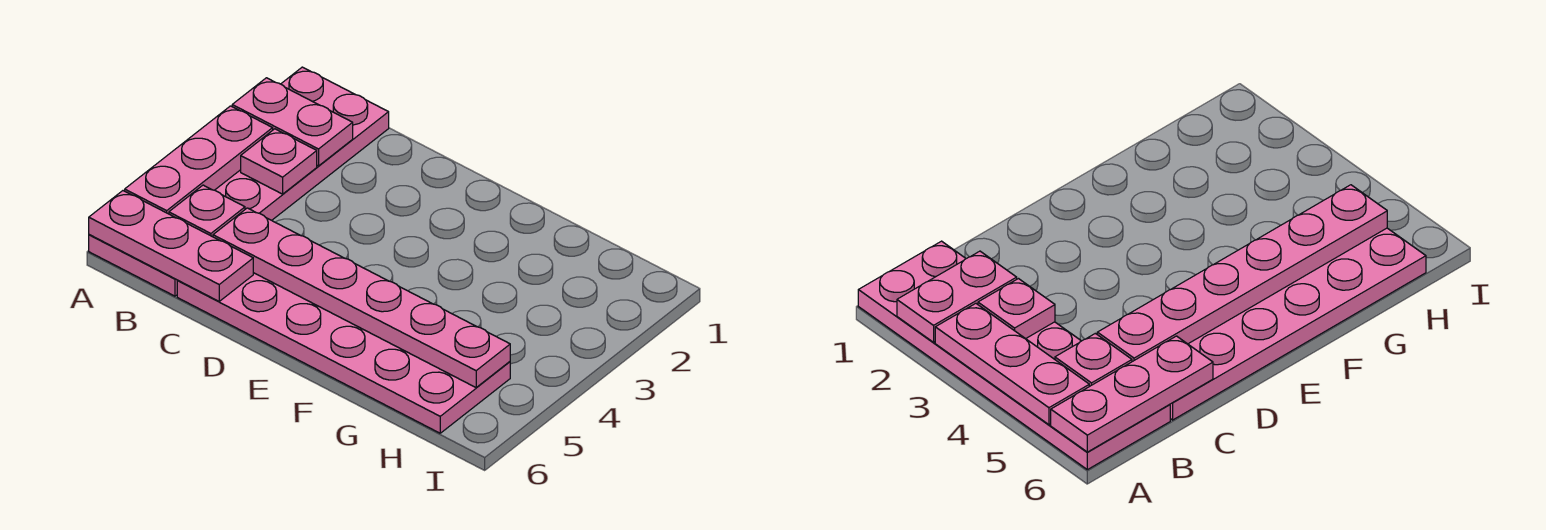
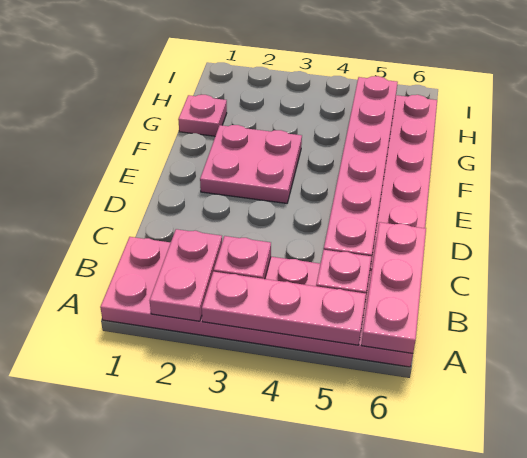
none -> pink plate E2:F3 level 1
none -> pink plate G1 level 1

